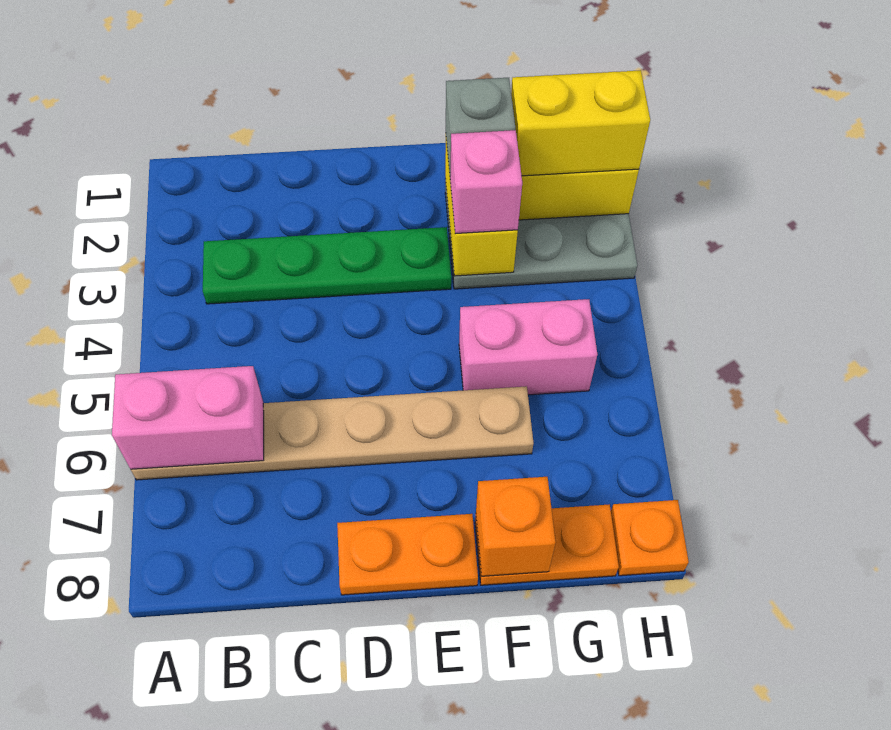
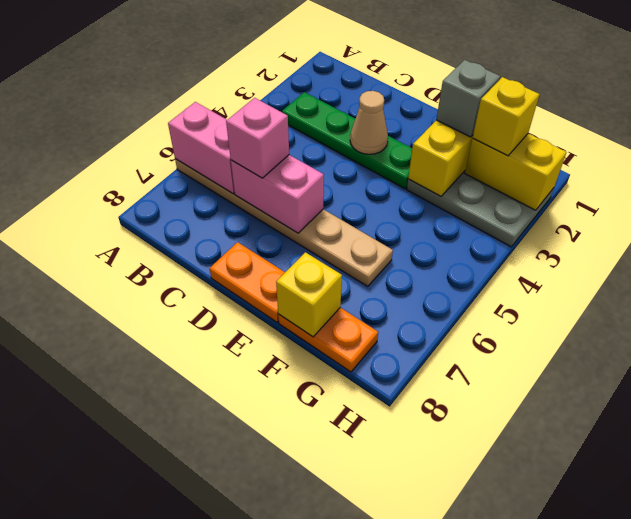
none -> tan cone D3 level 2
pink brick F3 level 3 -> pink brick C6 level 3
pink brick F5:G5 level 1 -> pink brick C6:D6 level 2
orange brick F8 level 2 -> yellow brick F8 level 2
yellow brick G2:H2 level 3 -> yellow brick G2 level 3
orange plate H8 level 1 -> none

